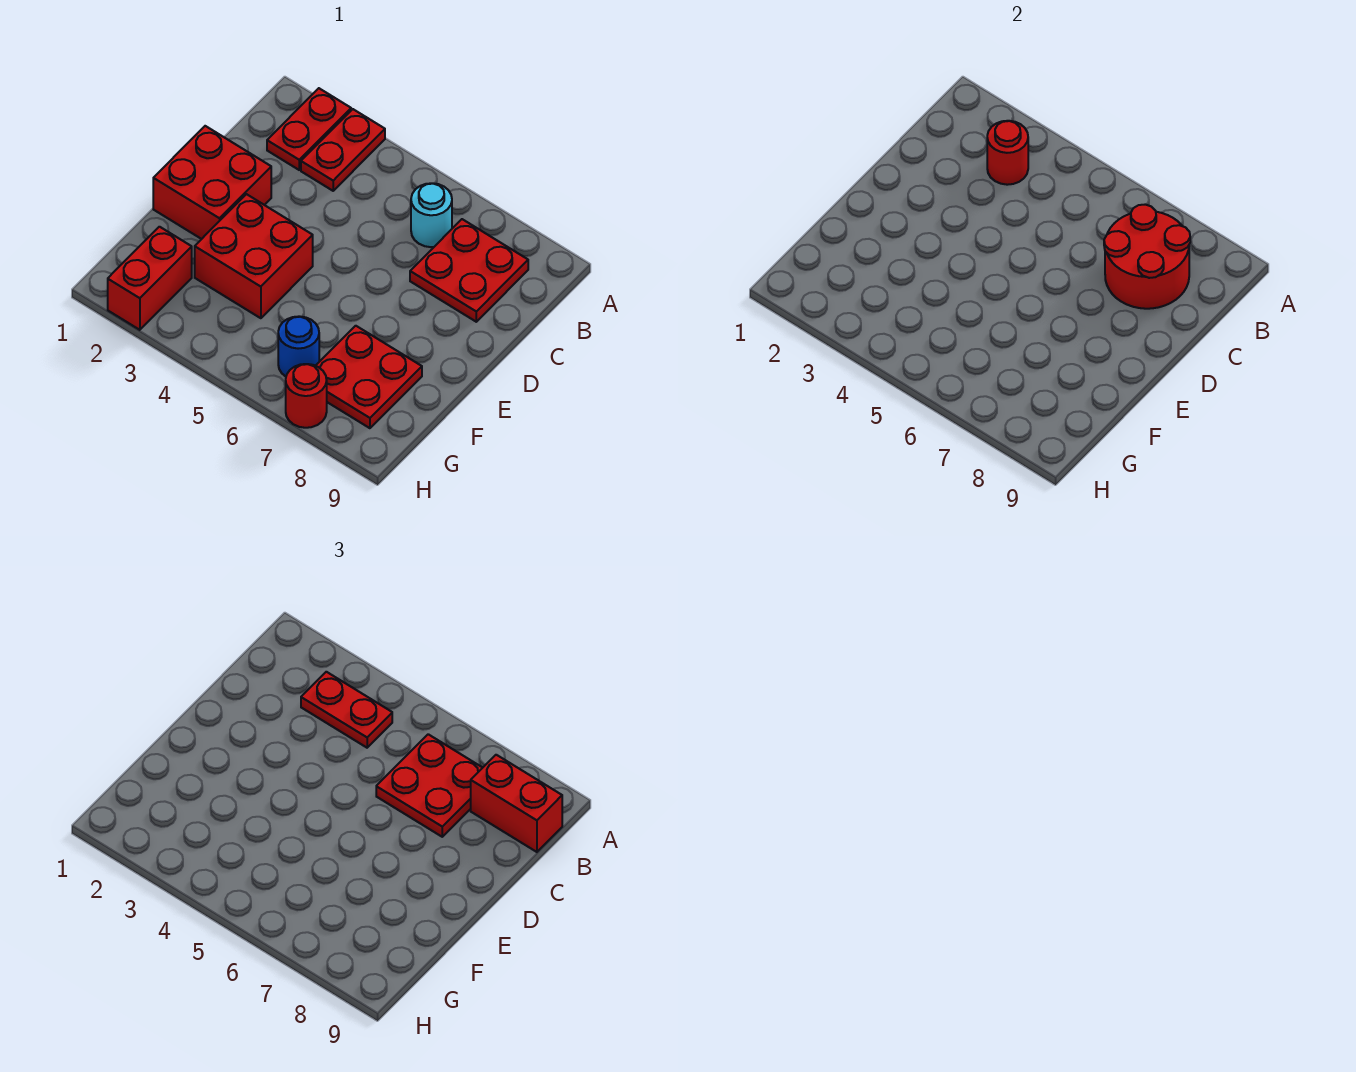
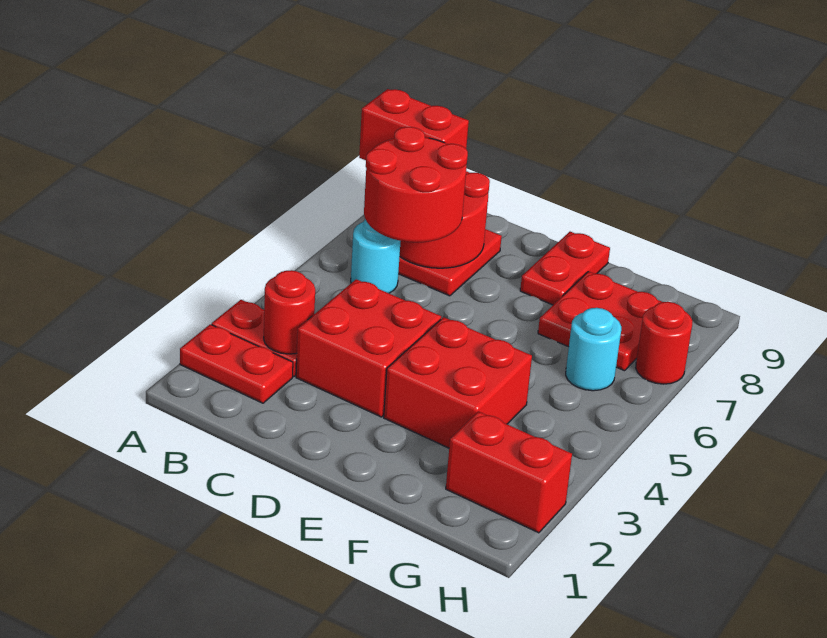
red plate B3:B4 level 3 -> red plate E8:E9 level 1
red plate B6:C7 level 3 -> red round brick B6:C7 level 3
red brick B8:B9 level 3 -> red brick A8:B8 level 3
red brick D1:E2 level 1 -> red brick C3:D4 level 1
blue round brick G6 level 1 -> cyan round brick G6 level 1

